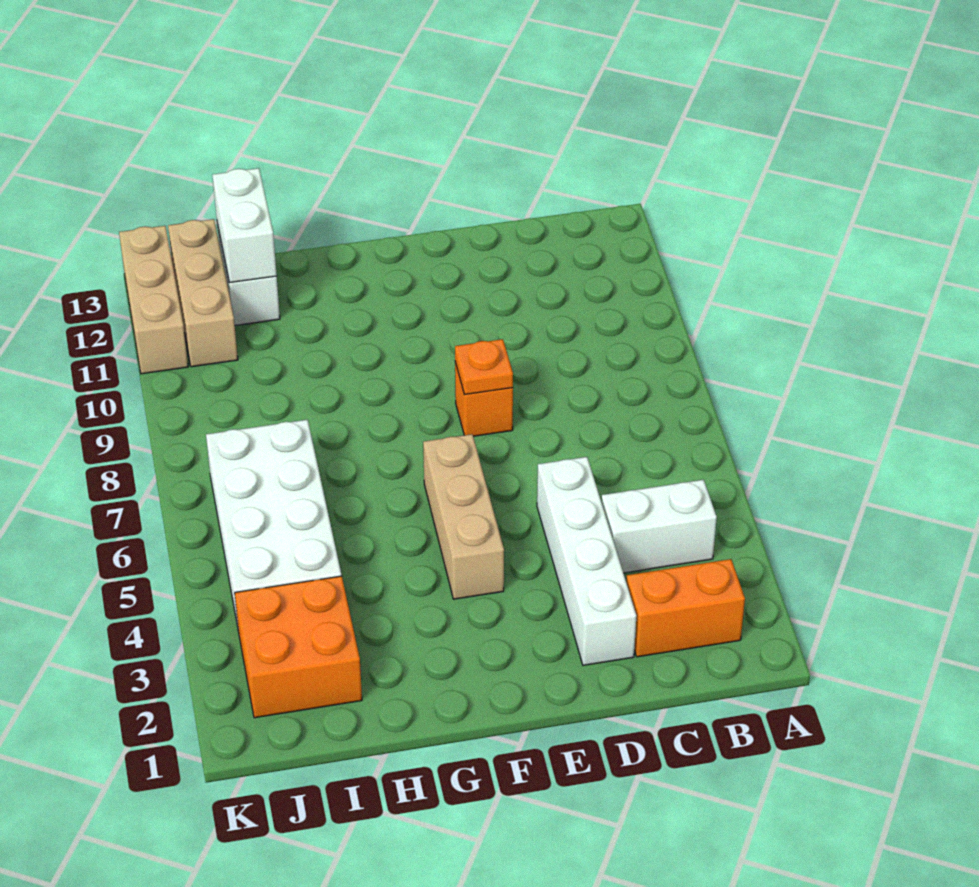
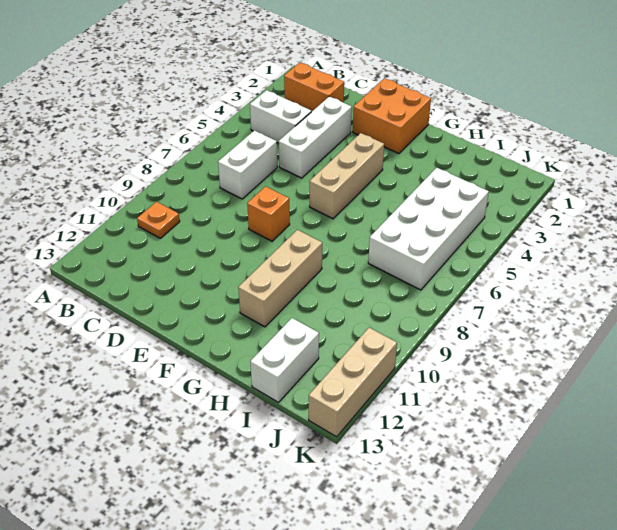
white brick D2:D5 level 1 -> white brick D3:D5 level 1
orange plate E8 level 2 -> orange plate B10 level 1
orange brick I2:J3 level 1 -> orange brick E1:F2 level 1
white brick I12:I13 level 2 -> white brick C6:C7 level 1
tan brick J11:J13 level 1 -> tan brick G9:G11 level 1

